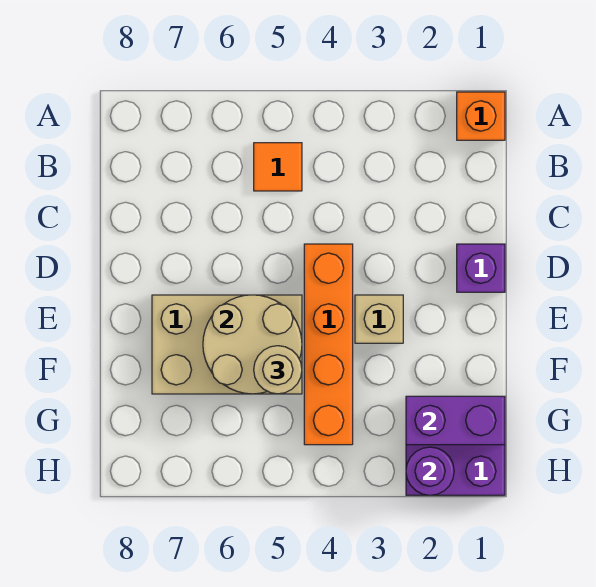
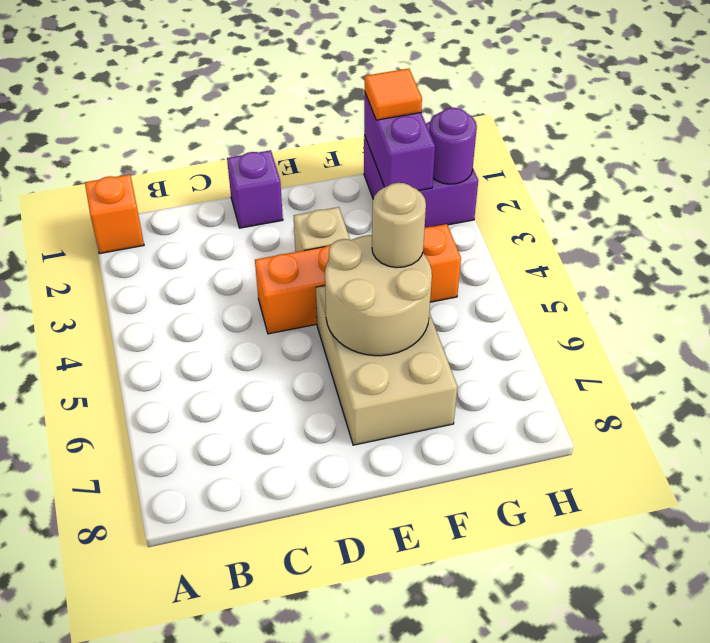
orange tile B5 level 1 -> orange tile G1 level 3

